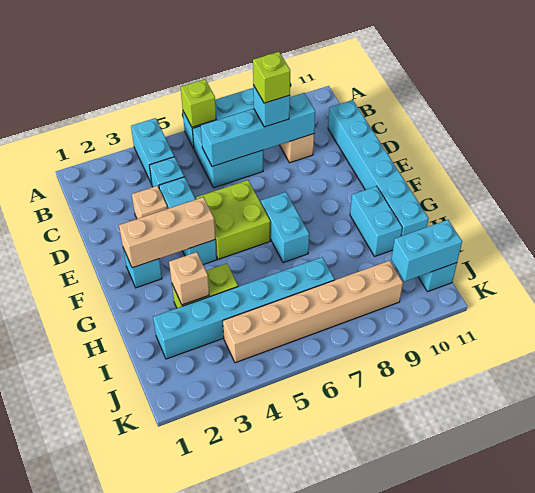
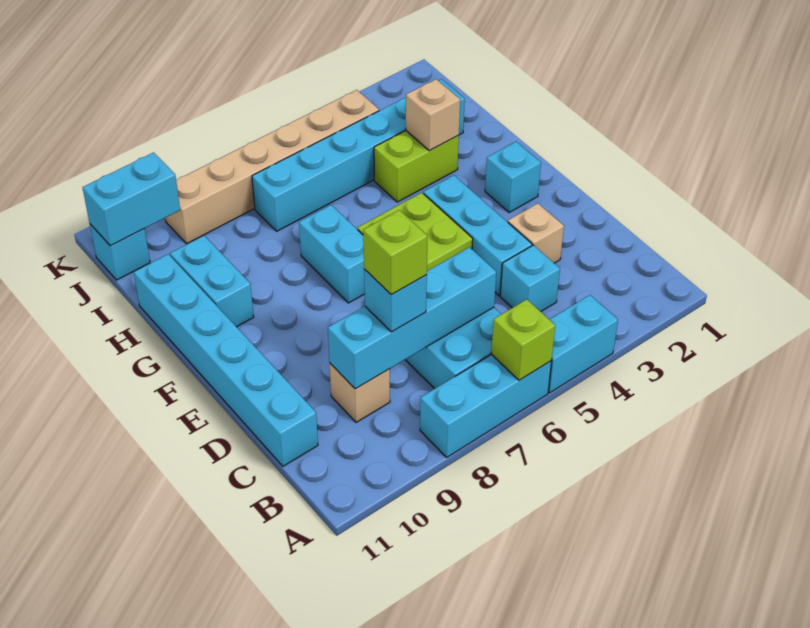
cyan brick A4:B4 level 1 -> cyan brick A4:A5 level 1
tan brick F2:F4 level 2 -> none

